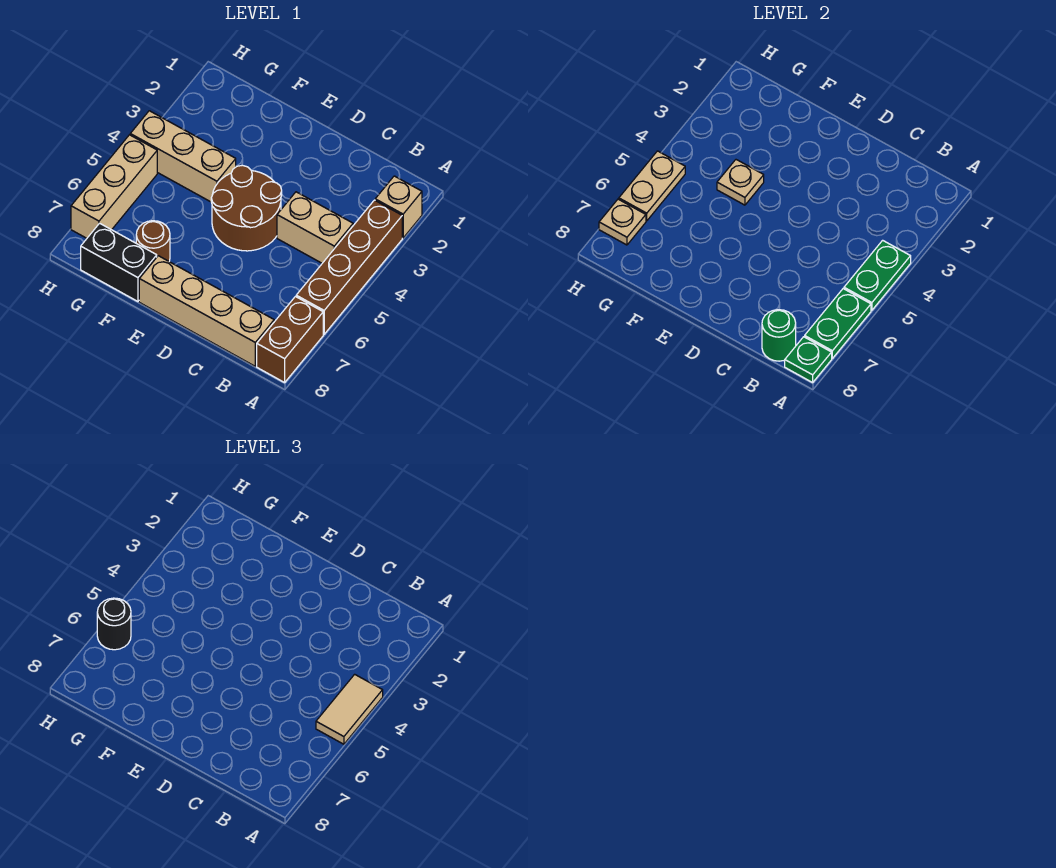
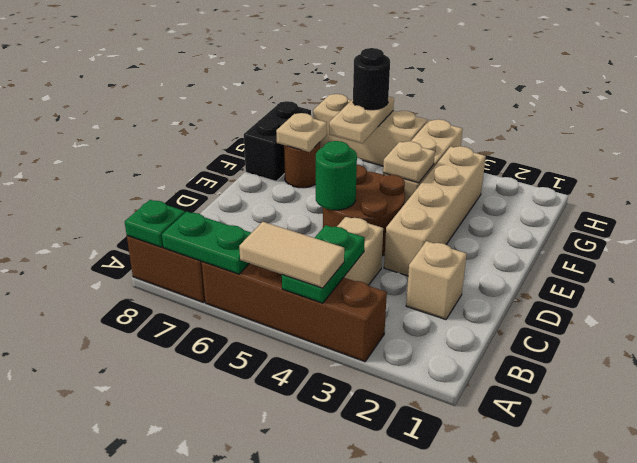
tan brick A2 level 1 -> tan brick C2 level 1
green plate A4:A5 level 2 -> green plate A4:B4 level 2
tan brick B8:E8 level 1 -> tan brick D3:G3 level 1
green round brick B8 level 2 -> green round brick D5 level 2
tan plate H5:H6 level 2 -> tan plate G6:H6 level 2
tan plate H7 level 2 -> tan plate F7 level 2

